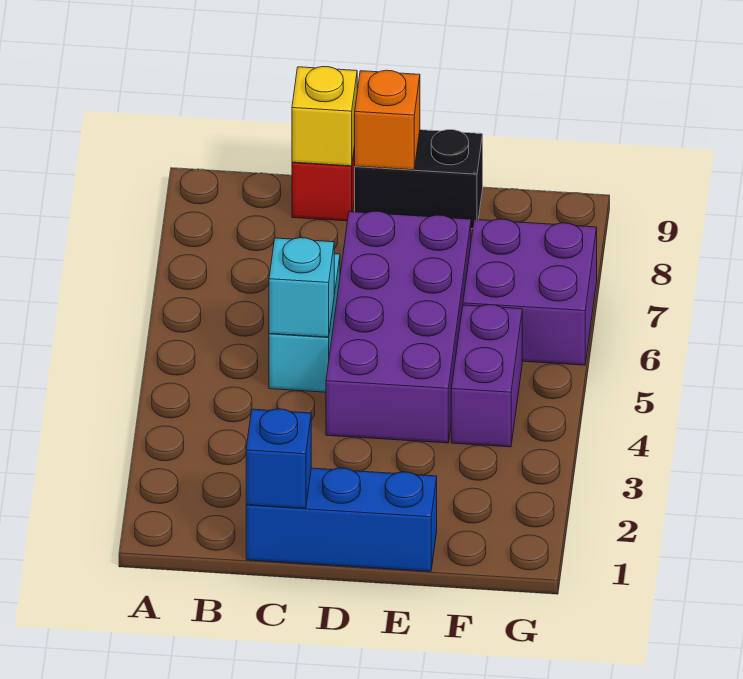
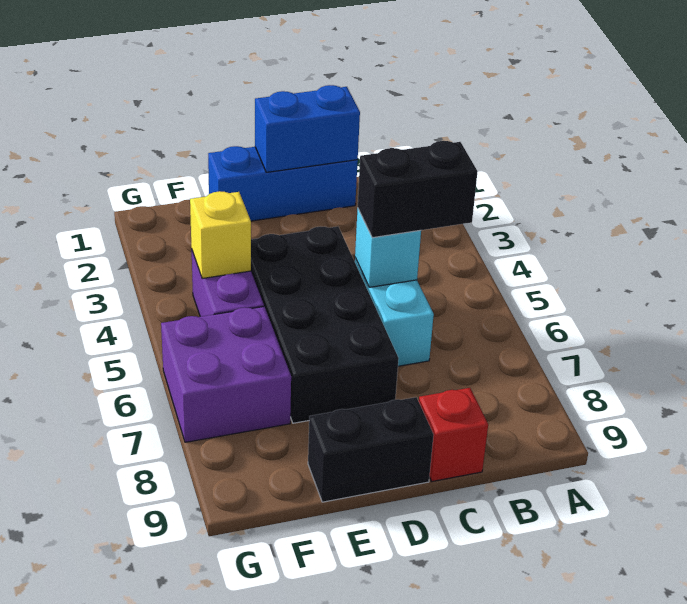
none -> black brick B5:C5 level 3
blue brick C1 level 2 -> blue brick C1:D1 level 2
yellow brick C9 level 2 -> yellow brick F4 level 2
purple brick D4:E7 level 1 -> black brick D4:E7 level 1
orange brick D9 level 2 -> none

